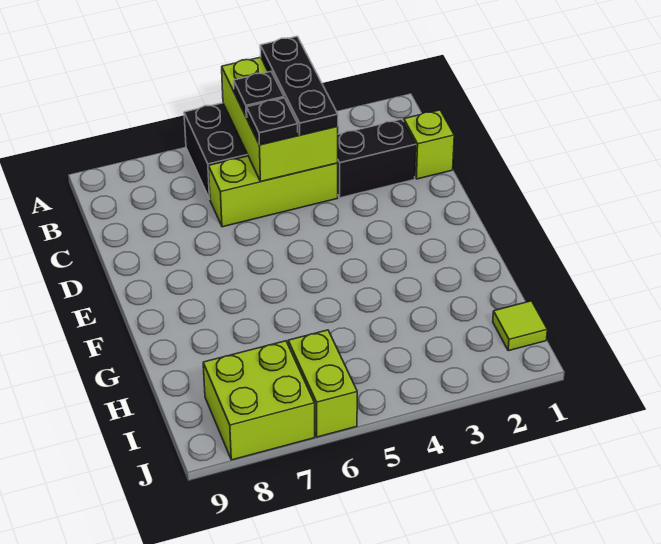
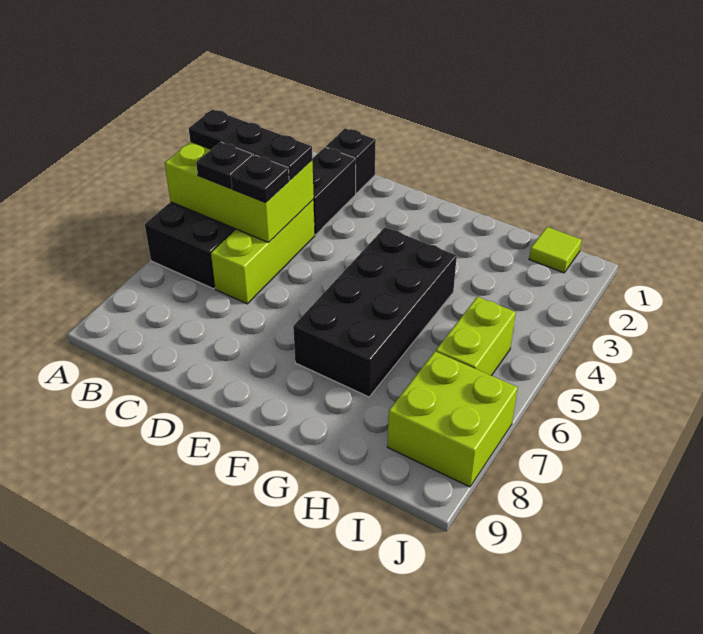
lime brick C1 level 1 -> black brick C1 level 1
none -> black brick F4:G7 level 1
lime brick I6:J6 level 1 -> lime brick I5:I6 level 1

